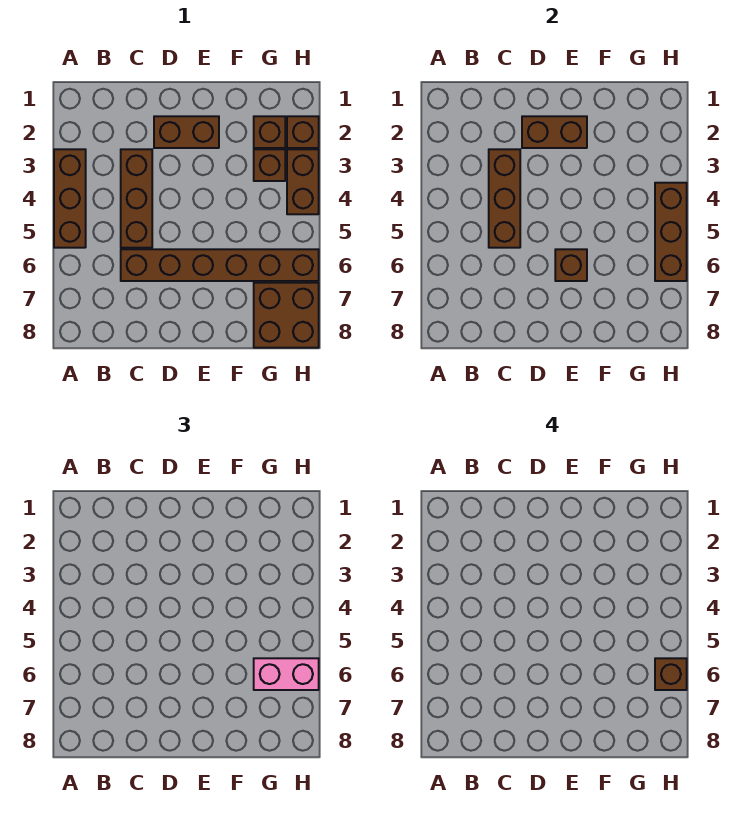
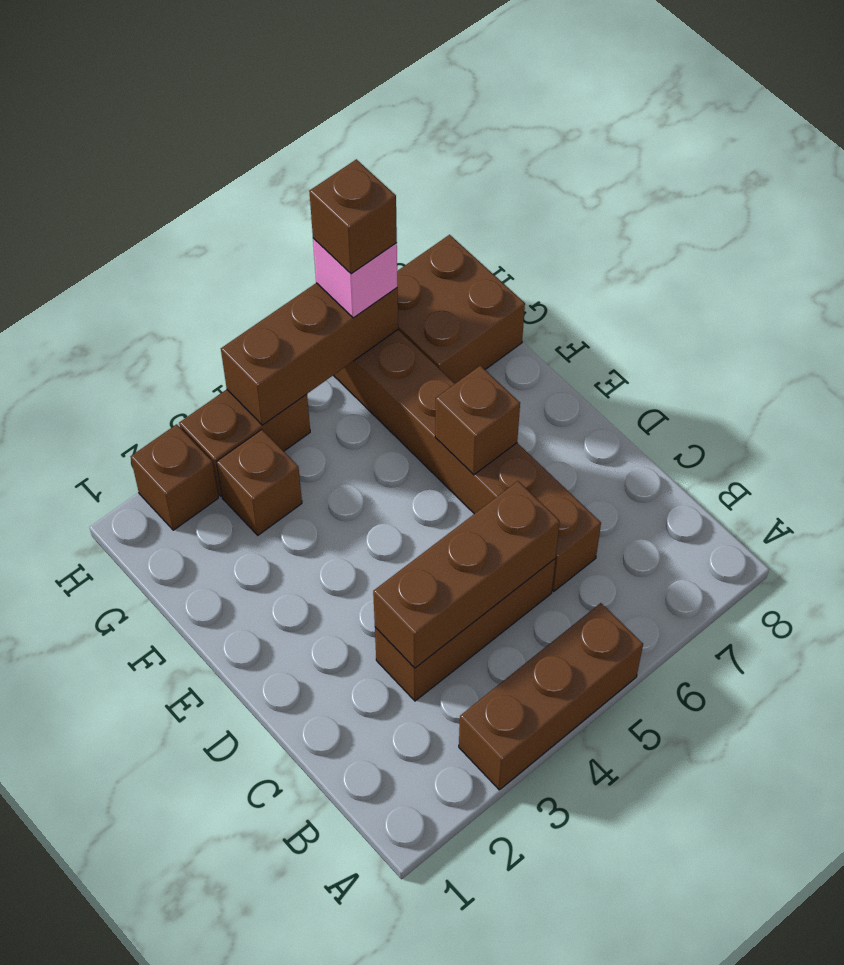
brown brick D2:E2 level 1 -> none
brown brick D2:E2 level 2 -> none
brown brick G2 level 1 -> none
pink brick G6:H6 level 3 -> pink brick H6 level 3

